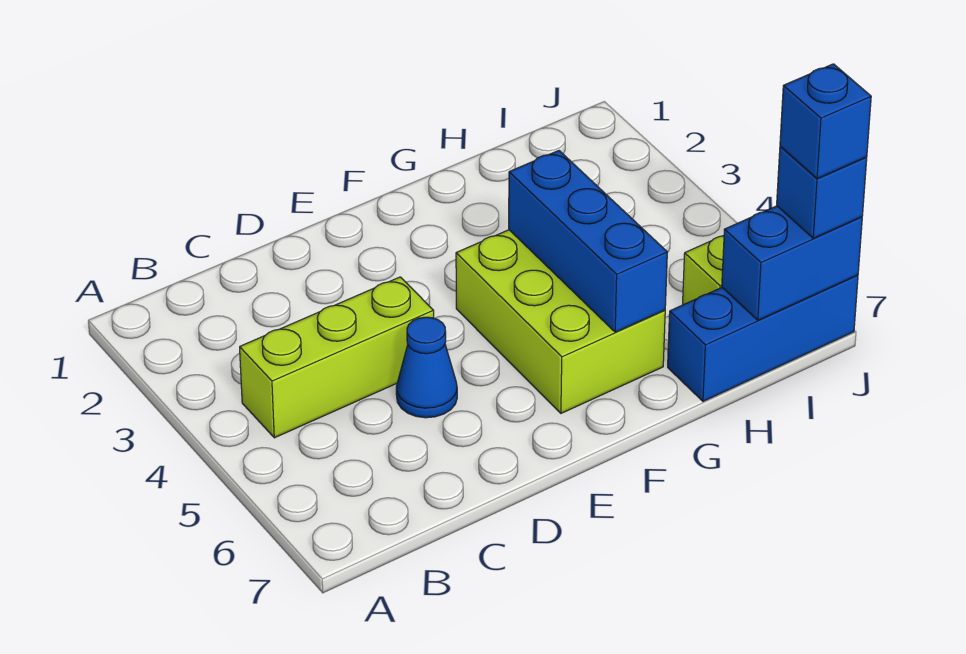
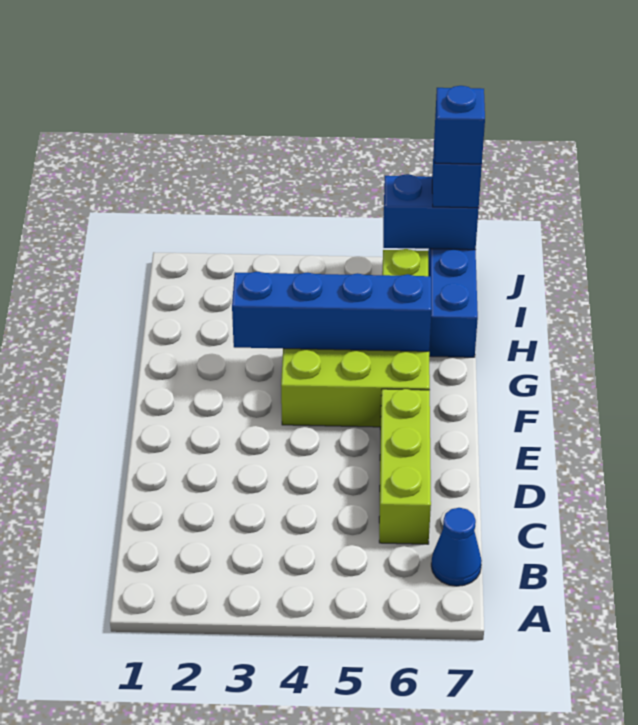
lime brick B4:D4 level 1 -> lime brick C6:E6 level 1
blue cone D5 level 1 -> blue cone B7 level 1
blue brick G4:G6 level 2 -> blue brick G3:G6 level 2
blue brick I7:J7 level 2 -> blue brick J6:J7 level 2

